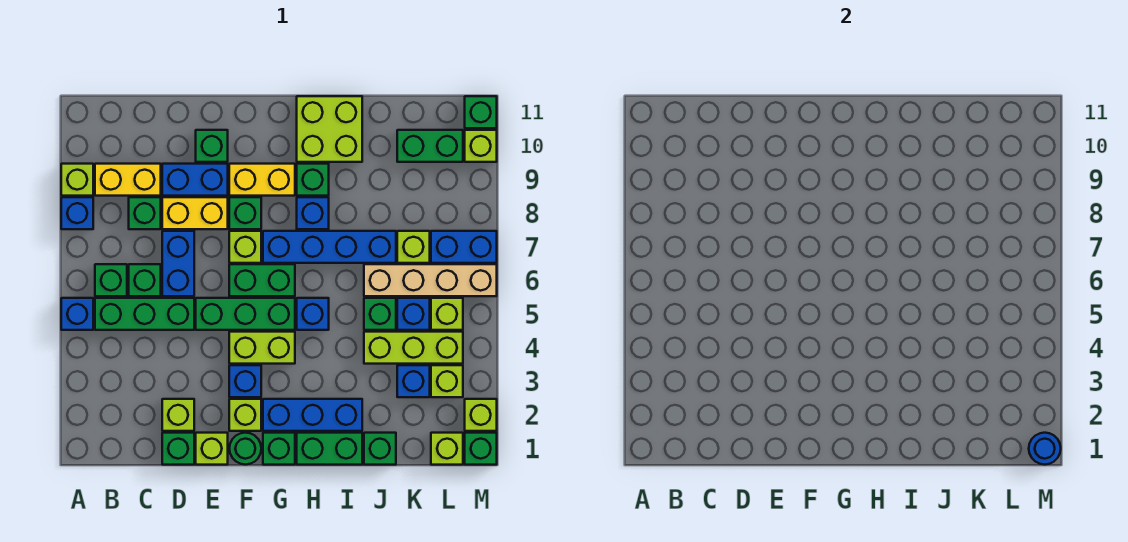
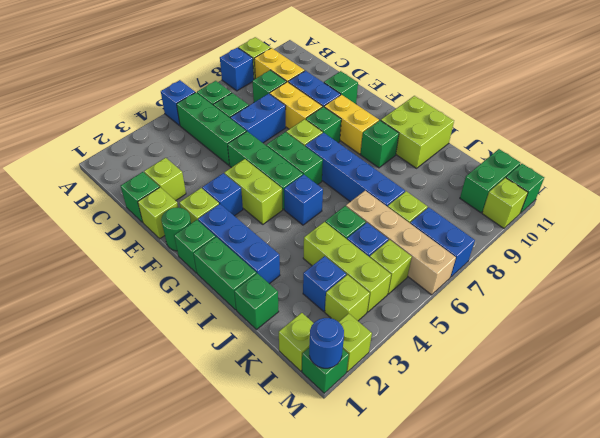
blue brick H8 level 1 -> none
green brick K10:L10 level 1 -> green brick L10:L11 level 1

